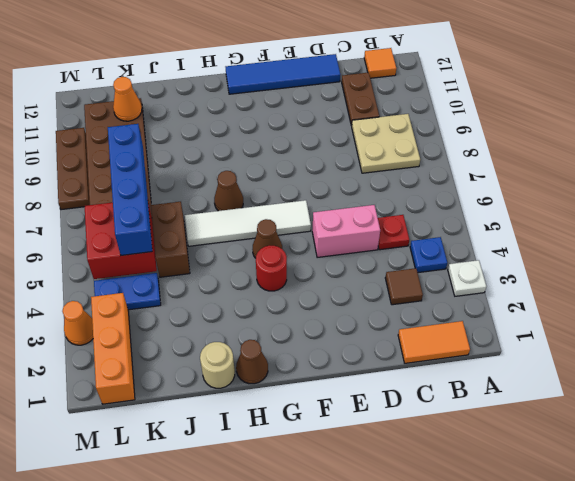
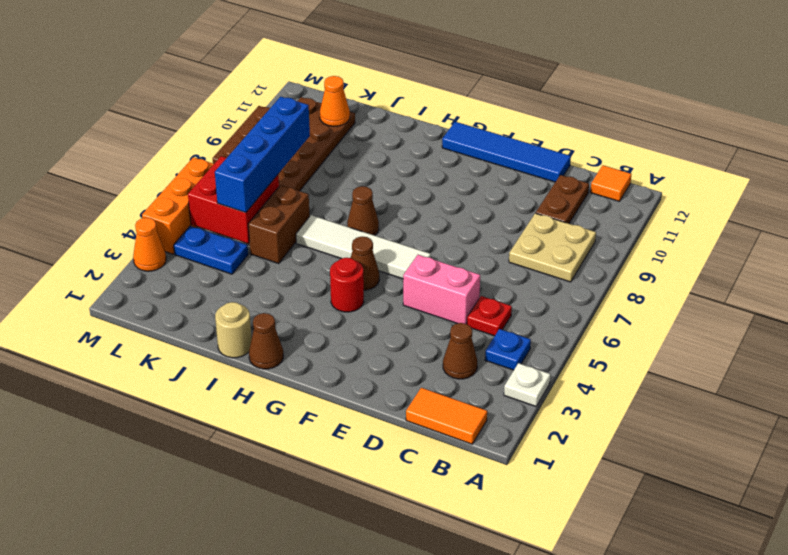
brown tile C3 level 1 -> brown cone C3 level 1
orange brick L1:L3 level 1 -> orange brick M4:M6 level 1

